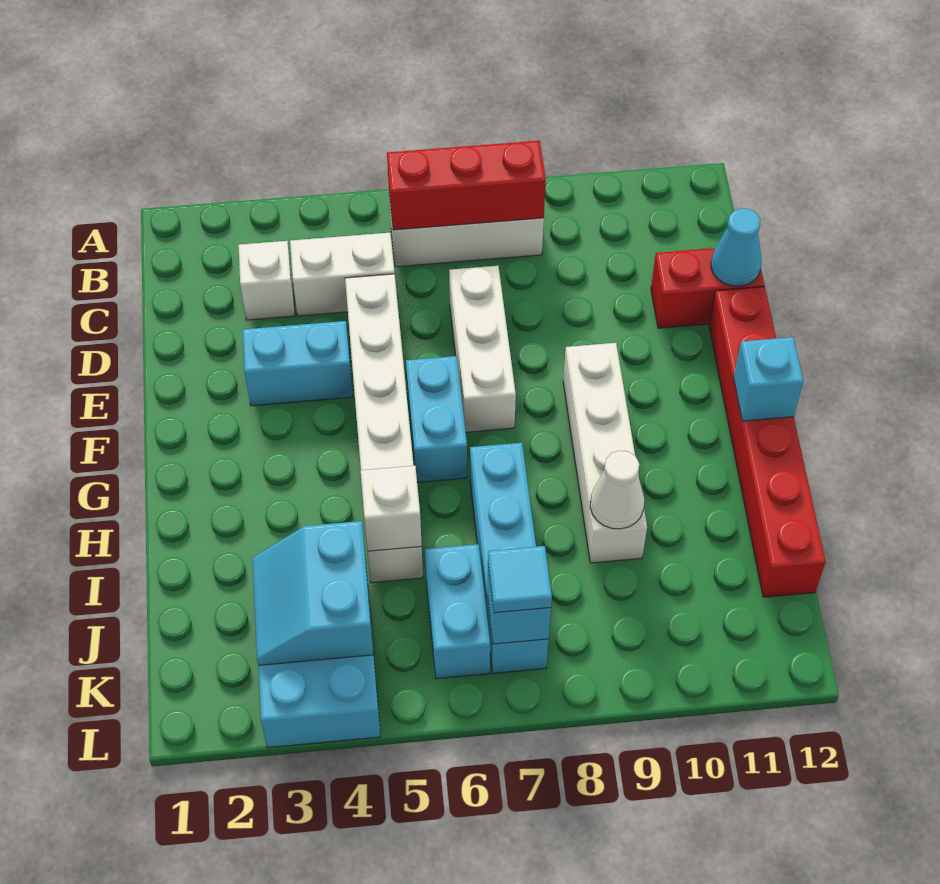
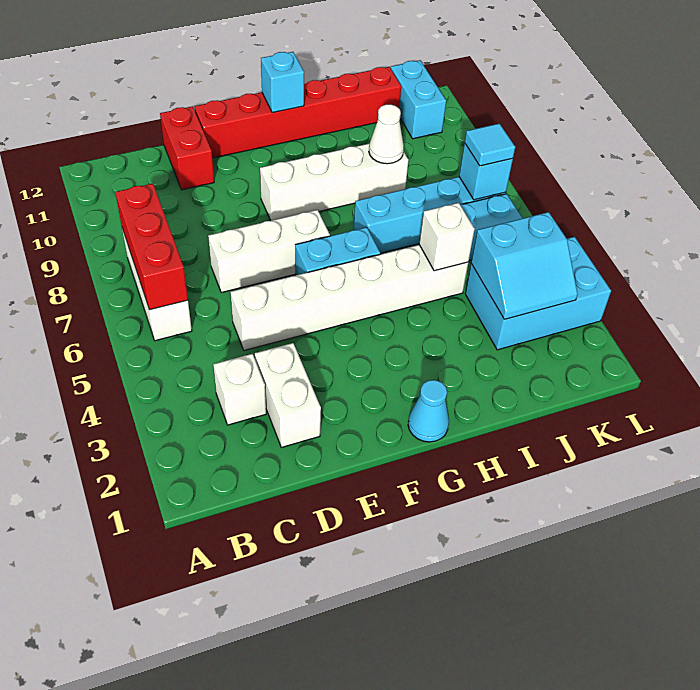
white brick C4:C5 level 1 -> white brick D2:D3 level 1
cyan cone D12 level 2 -> cyan cone G1 level 1
cyan brick E3:E4 level 1 -> cyan brick K11:K12 level 1

